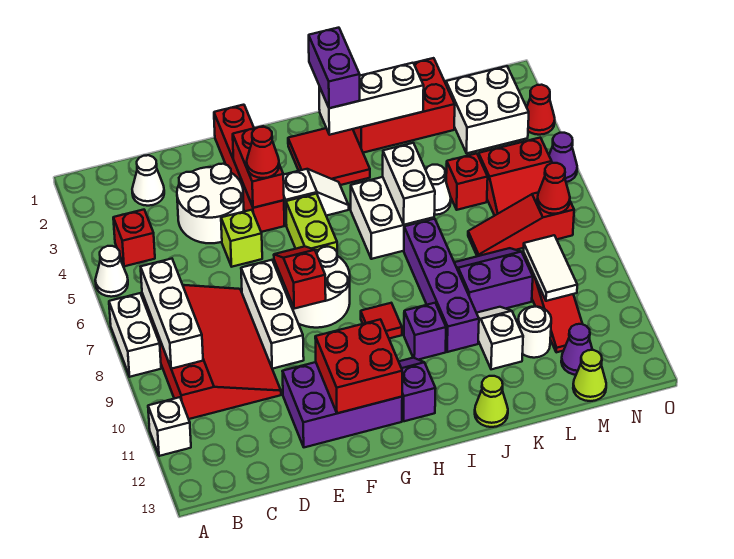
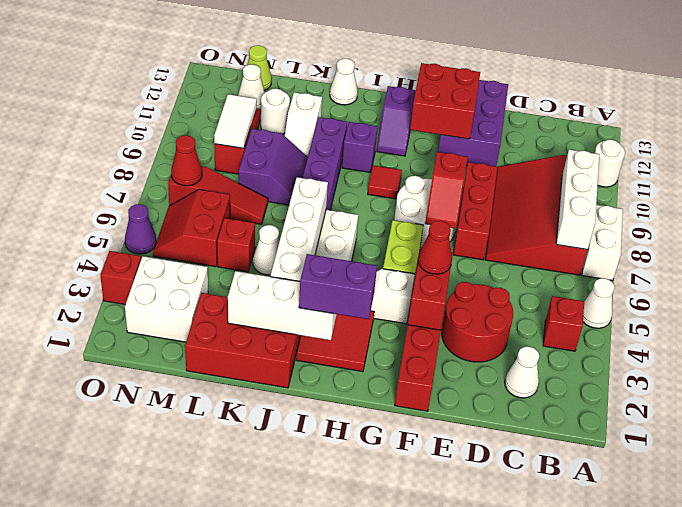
white brick A11 level 1 -> white round brick A11 level 1
white round brick D3:E4 level 1 -> red round brick D3:E4 level 1
lime brick E5 level 1 -> none
white brick E7:E9 level 1 -> red brick E7:E9 level 1
purple brick E11:G12 level 1 -> purple brick E11:F13 level 1
purple brick I1:I2 level 3 -> purple brick H2:I2 level 3
white brick J5:J6 level 2 -> white brick J3:J6 level 2
lime cone J13 level 1 -> white cone J13 level 1
purple slope K8:L9 level 1 top 9 -> purple slope K8:L9 level 1 top L
red slope M5:N6 level 1 top 5 -> red slope M5:N6 level 1 top M
purple cone M12 level 1 -> white cone M12 level 1
red cone O3 level 1 -> red brick O3 level 1

